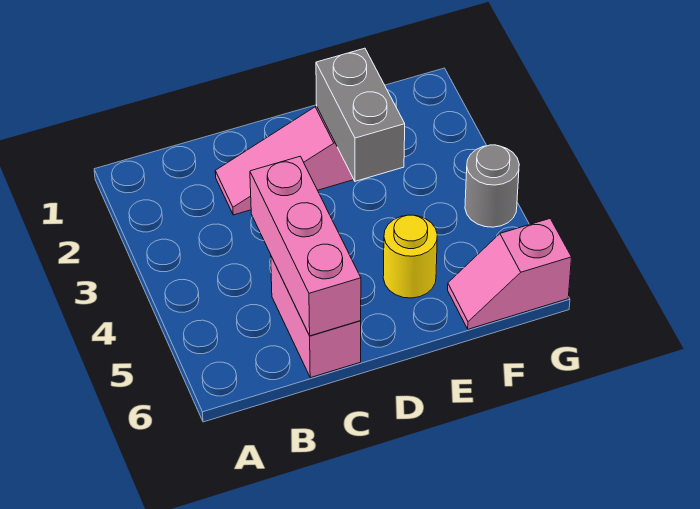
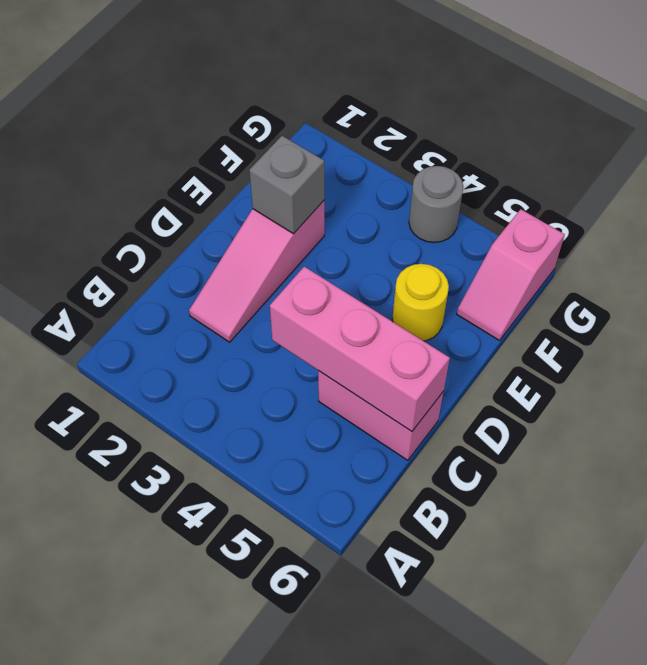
grey brick E2:E3 level 2 -> grey brick E2 level 2

